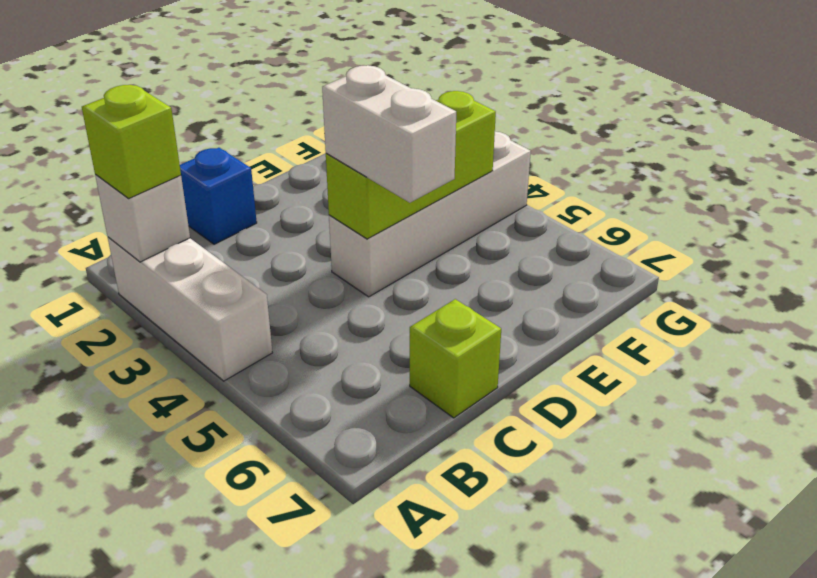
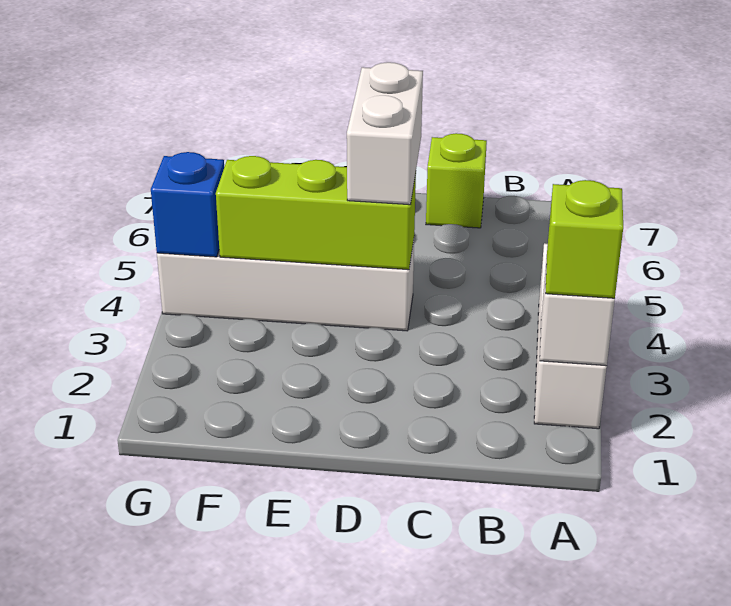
blue brick C1 level 1 -> blue brick G4 level 2

